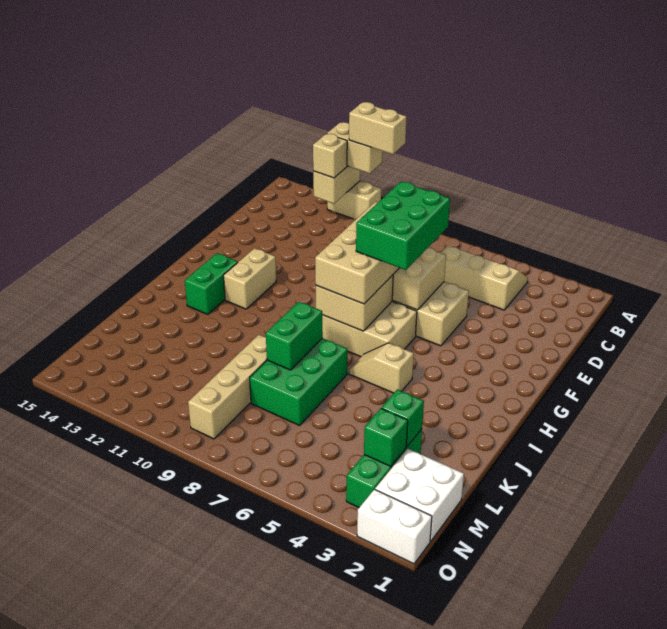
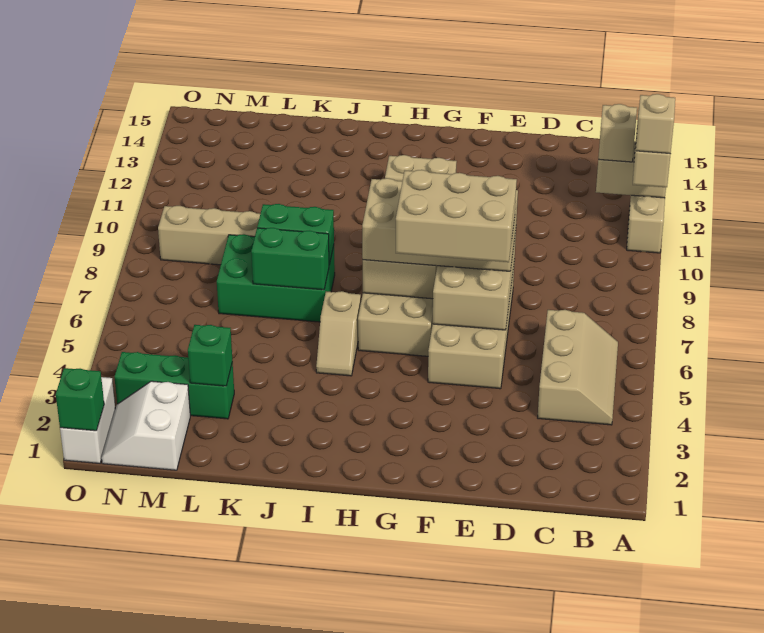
tan brick A10:A11 level 4 -> tan brick A11 level 4
green brick E6:G7 level 4 -> tan brick E6:G7 level 4
green brick H13:I13 level 1 -> green brick J7:K7 level 2
tan slope I5:I6 level 1 top 5 -> tan slope I5:I6 level 1 top 6
white brick M1:N2 level 1 -> white slope M1:N2 level 1 top M
green brick M3 level 2 -> green brick O1 level 2

